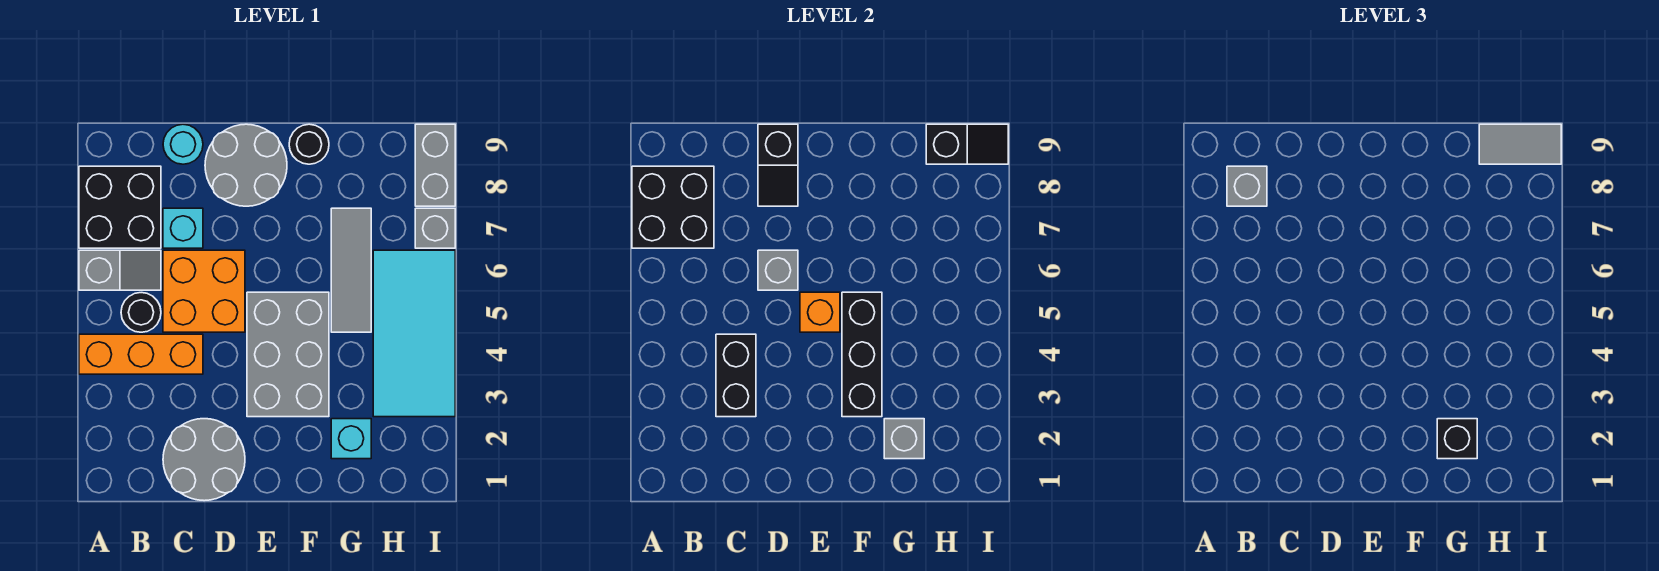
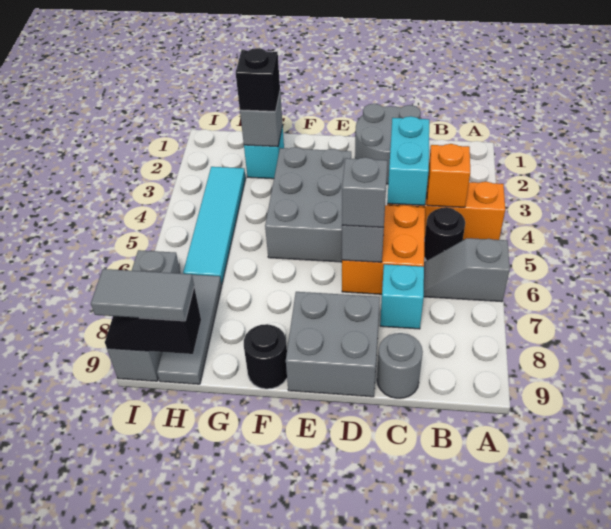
black brick A7:B8 level 1 -> none
black brick A7:B8 level 2 -> none
grey brick B8 level 3 -> grey brick D6 level 3
black brick C3:C4 level 2 -> cyan brick C3:C4 level 2
cyan round brick C9 level 1 -> grey round brick C9 level 1
grey round brick D8:E9 level 1 -> grey brick D8:E9 level 1
black slope D8:D9 level 2 top 9 -> none
orange brick E5 level 2 -> orange brick B4 level 2
black brick F3:F5 level 2 -> none
grey tile G5:G7 level 1 -> grey tile H7:H9 level 1
cyan tile H3:I6 level 1 -> cyan tile H3:H6 level 1

